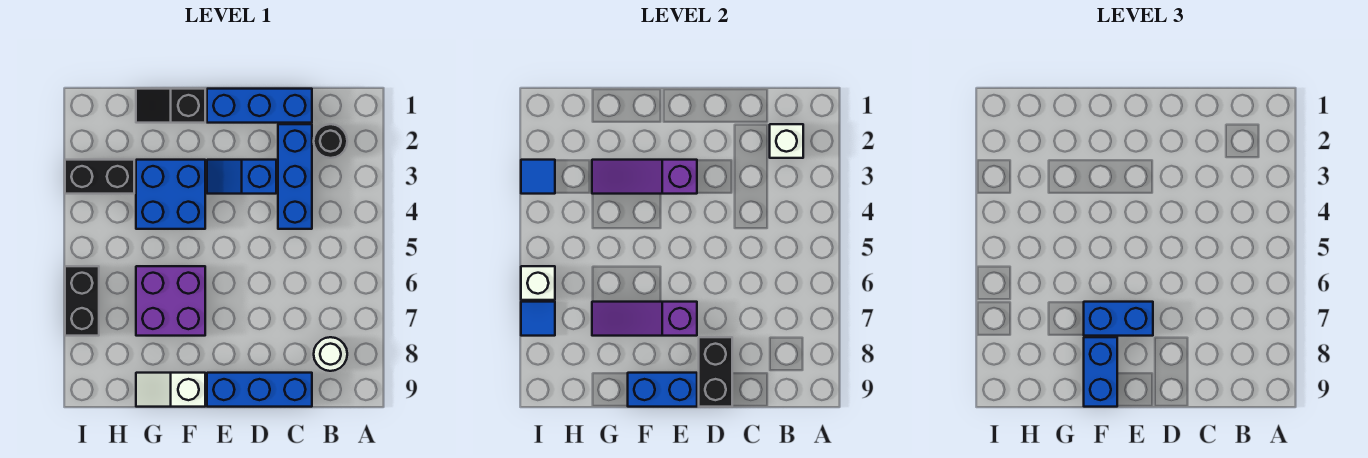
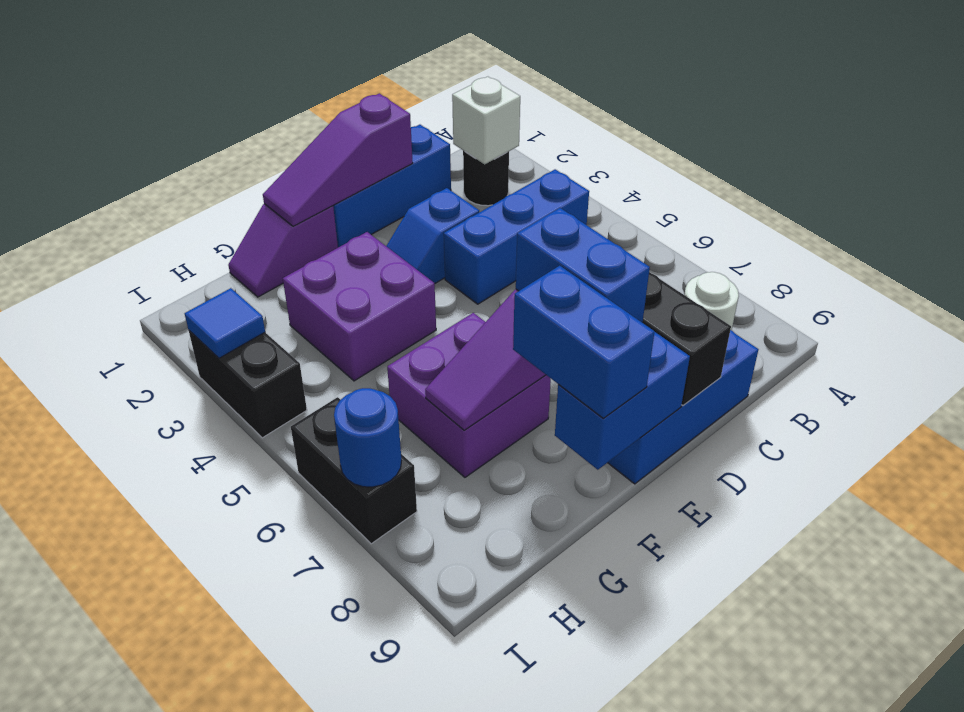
blue brick C2:C4 level 1 -> blue brick B4:D4 level 1
purple slope E3:G3 level 2 top E -> purple slope D1:F1 level 2 top D
blue brick E7:F7 level 3 -> blue brick E7:E8 level 3
black slope F1:G1 level 1 top F -> purple slope F1:G1 level 1 top F
blue brick F3:G4 level 1 -> purple brick F3:G4 level 1
white slope F9:G9 level 1 top F -> none
black brick H3:I3 level 1 -> black brick I3:I4 level 1
white brick I6 level 2 -> none
blue tile I7 level 2 -> blue round brick I7 level 2

